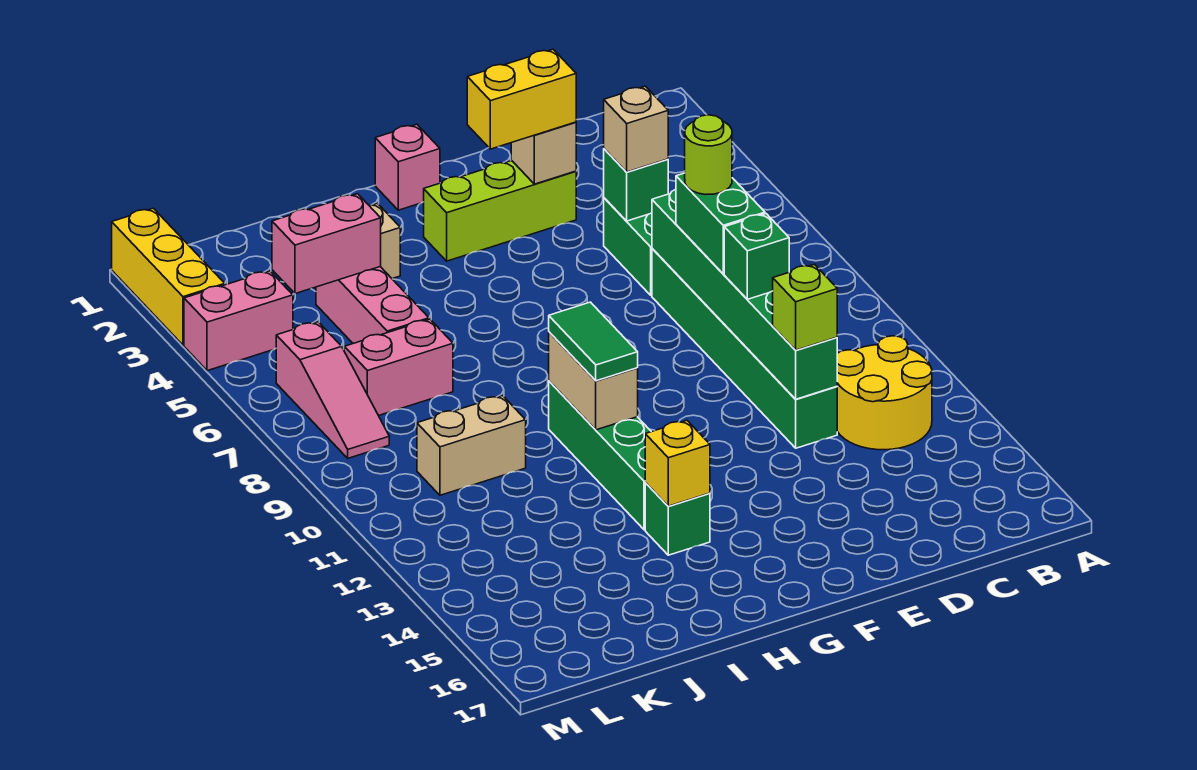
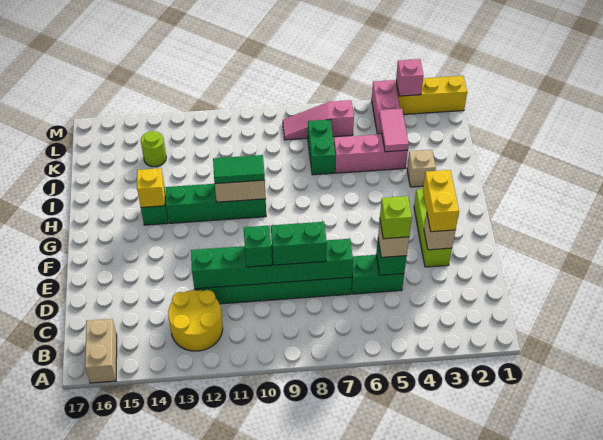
lime round brick D8 level 4 -> lime round brick K14 level 1
lime brick D12 level 3 -> lime brick D5 level 4
pink brick G1 level 1 -> pink brick M3 level 2
pink brick J4:K4 level 2 -> pink tile J4:K4 level 2
pink brick J7:K7 level 1 -> green brick J7:K7 level 1
tan brick J10:K10 level 1 -> tan brick A16:B16 level 1

